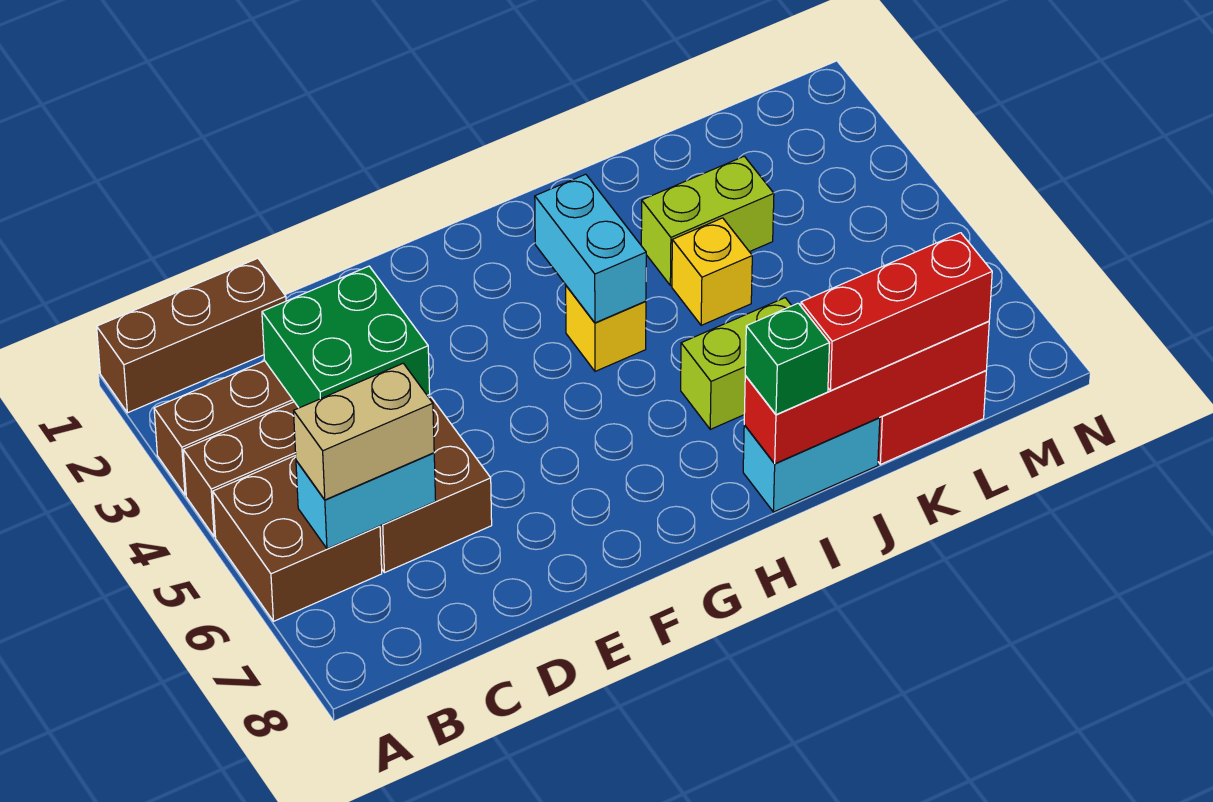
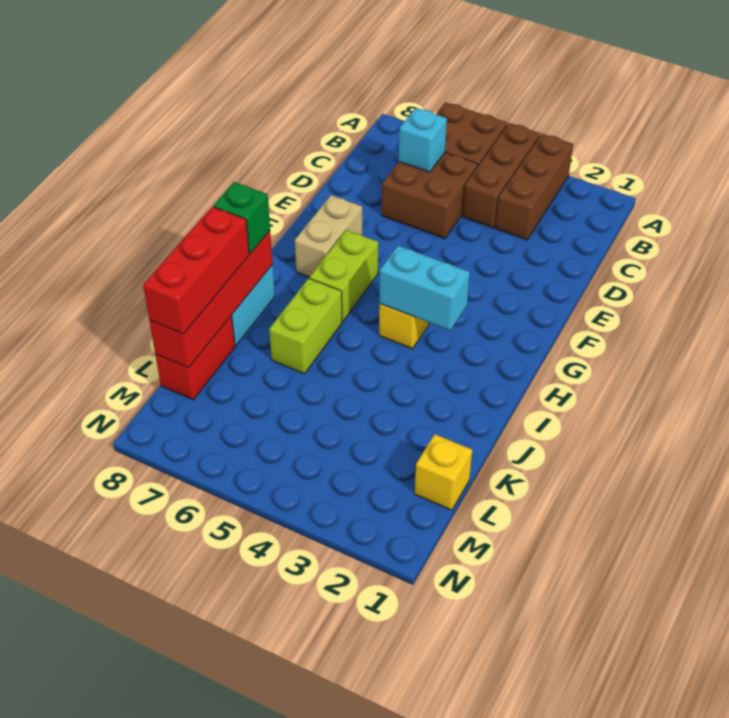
brown brick A1:C1 level 1 -> none
cyan brick B6:C6 level 2 -> cyan brick C6 level 2
tan brick B6:C6 level 3 -> tan brick F7:G7 level 1
green brick C3:D4 level 2 -> none
lime brick J3:K3 level 1 -> lime brick G6:H6 level 1
yellow brick J4 level 1 -> yellow brick L1 level 1

